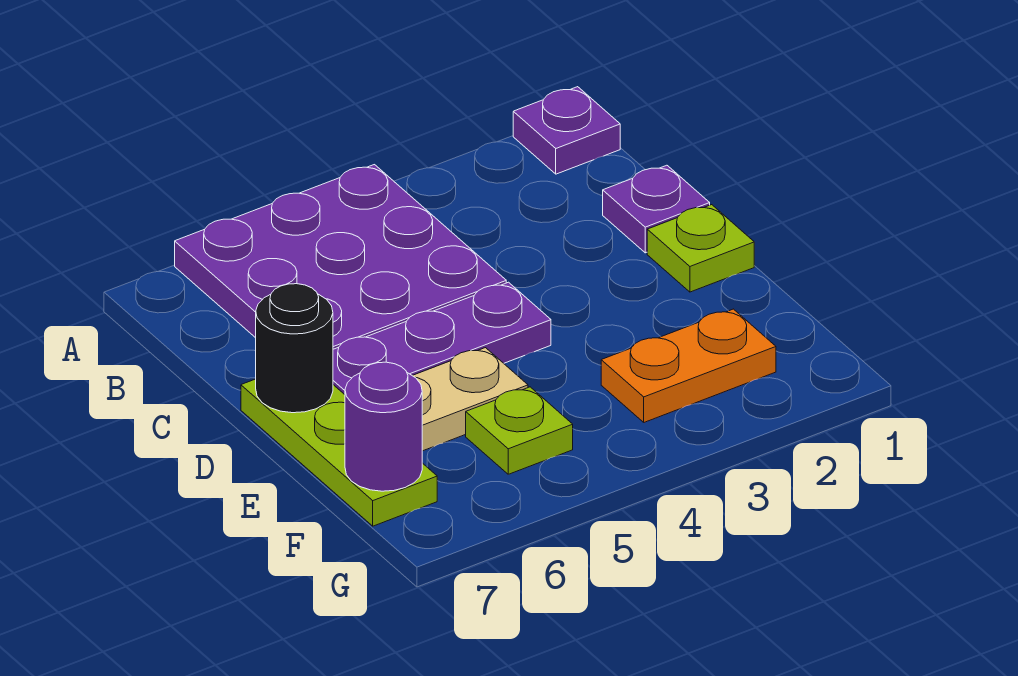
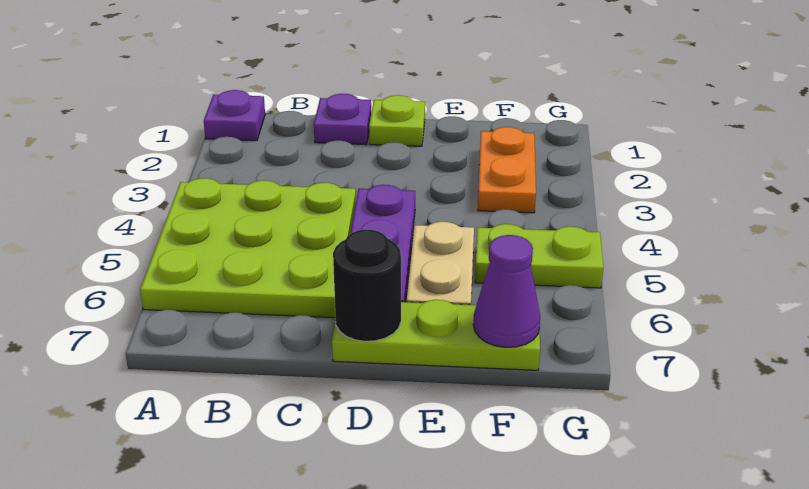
purple plate A4:C6 level 1 -> lime plate A4:C6 level 1
lime plate F5 level 1 -> lime plate F5:G5 level 1
purple round brick F7 level 2 -> purple cone F7 level 2

